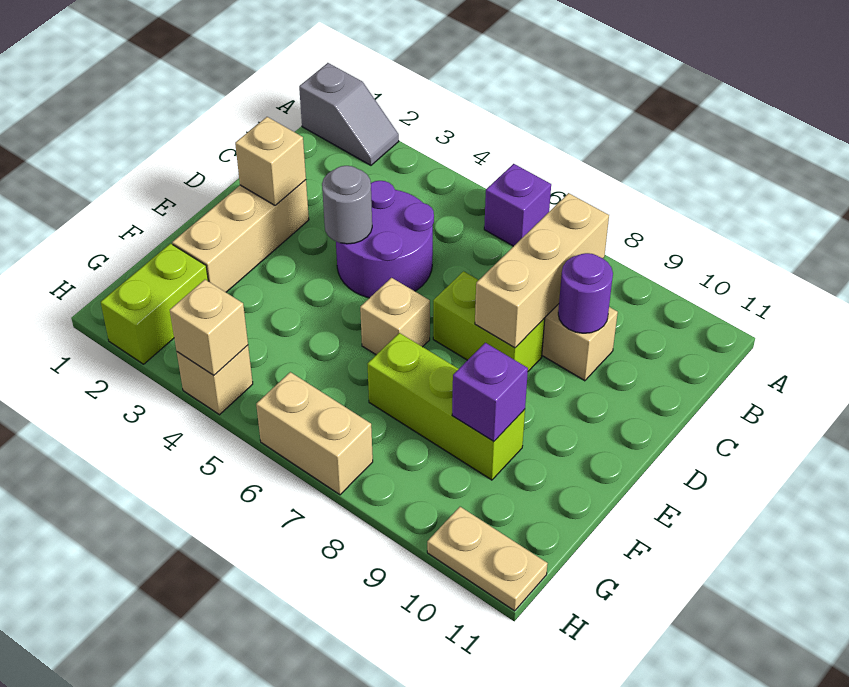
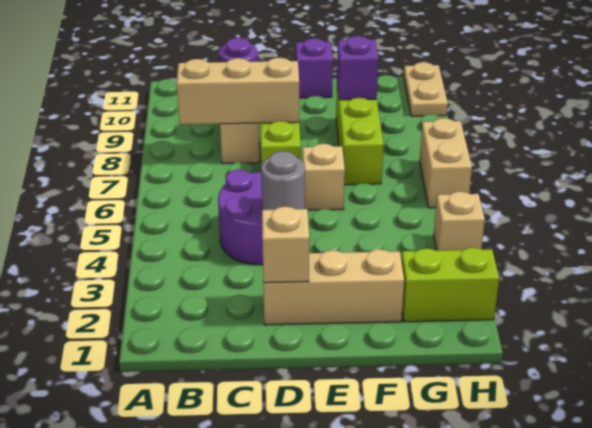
grey slope A1:A2 level 1 top 1 -> none
purple brick A6 level 1 -> purple brick E11 level 1
tan brick H4 level 2 -> none

